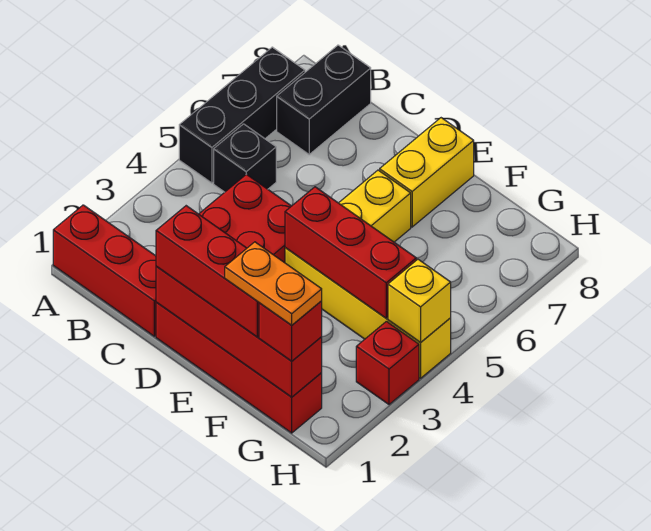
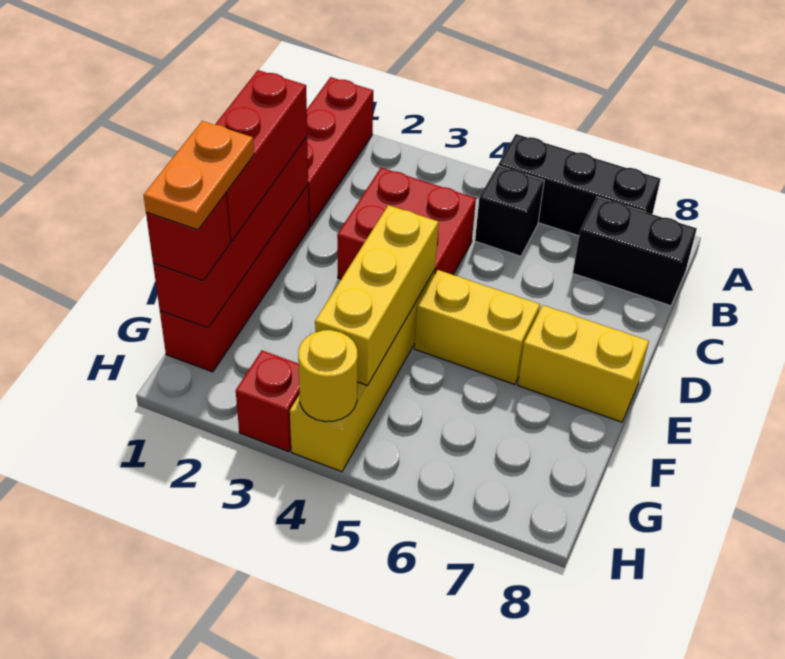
red brick E4:G4 level 2 -> yellow brick E4:G4 level 2
yellow brick H4 level 2 -> yellow round brick H4 level 2

